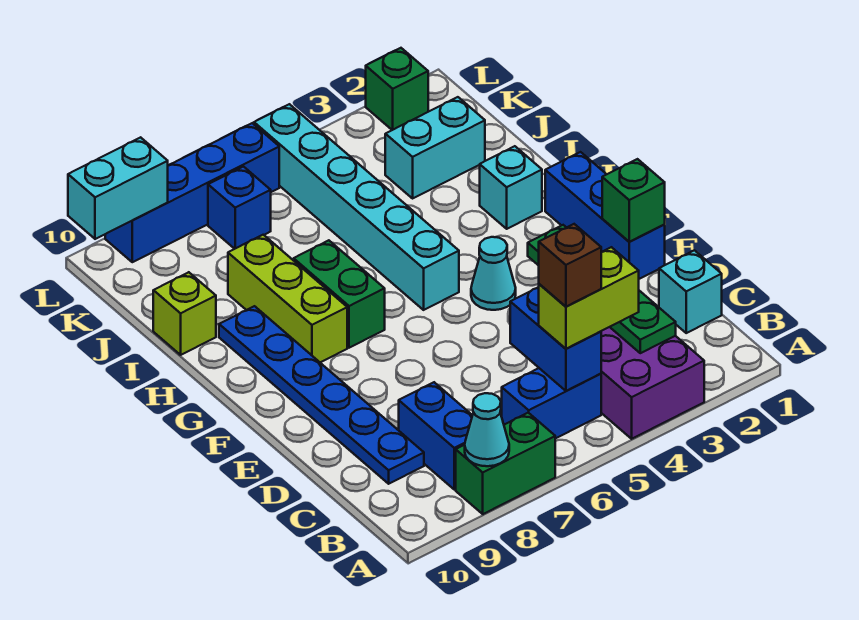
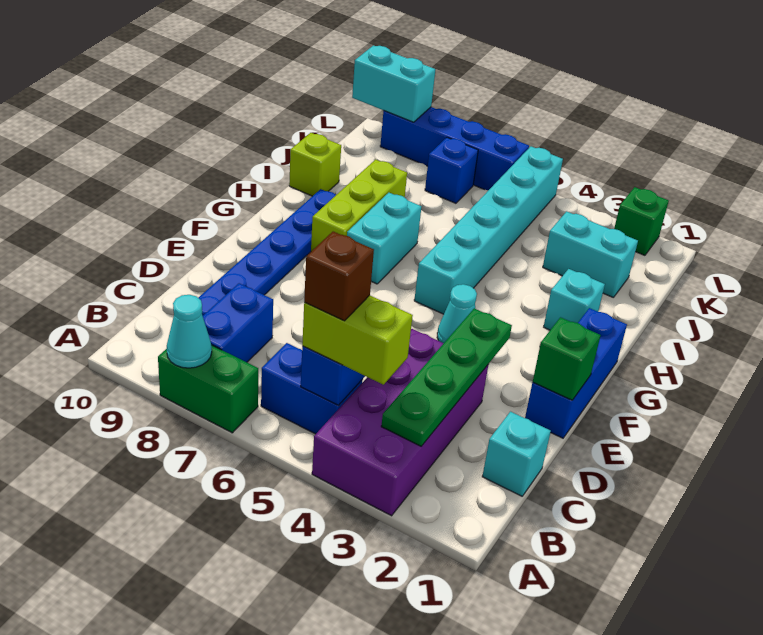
green brick G7:H7 level 1 -> cyan brick G7:H7 level 1

